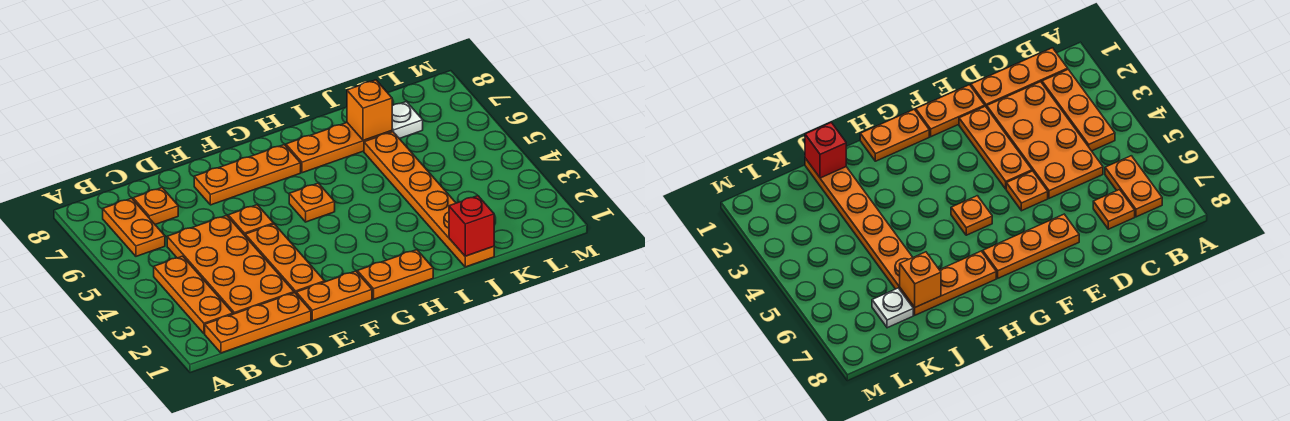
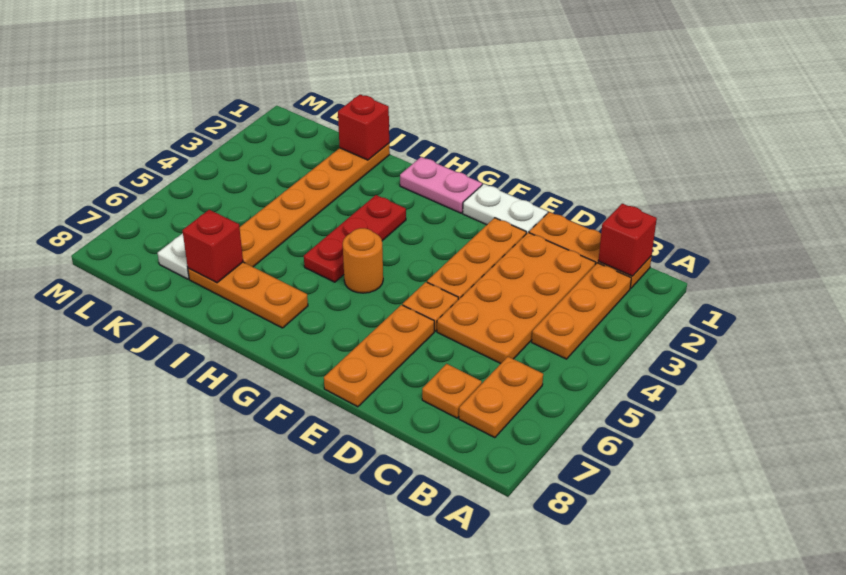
none -> red brick B1 level 2
orange plate E1:F1 level 1 -> white plate E1:F1 level 1
orange plate E7:G7 level 1 -> orange plate E6:E8 level 1
orange plate G1:H1 level 1 -> pink plate G1:H1 level 1
orange plate G5 level 1 -> orange round brick G5 level 1
none -> red plate H3:H5 level 1
orange brick J7 level 2 -> red brick J7 level 2

